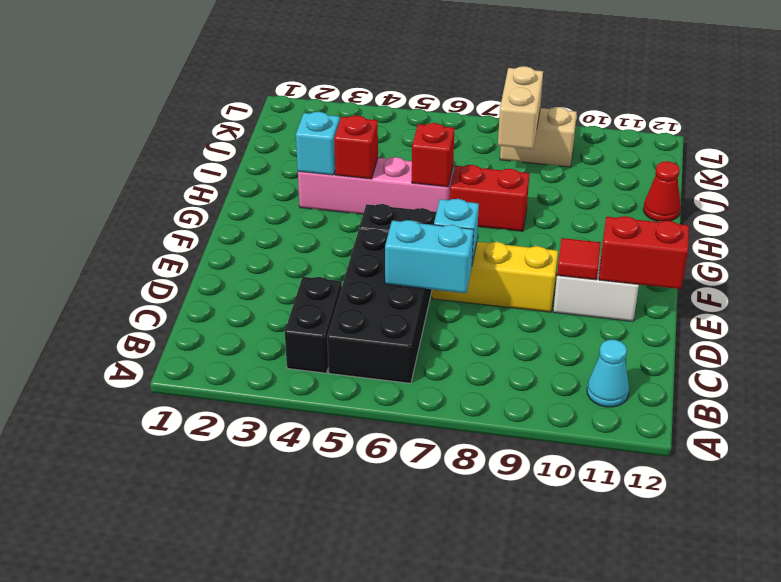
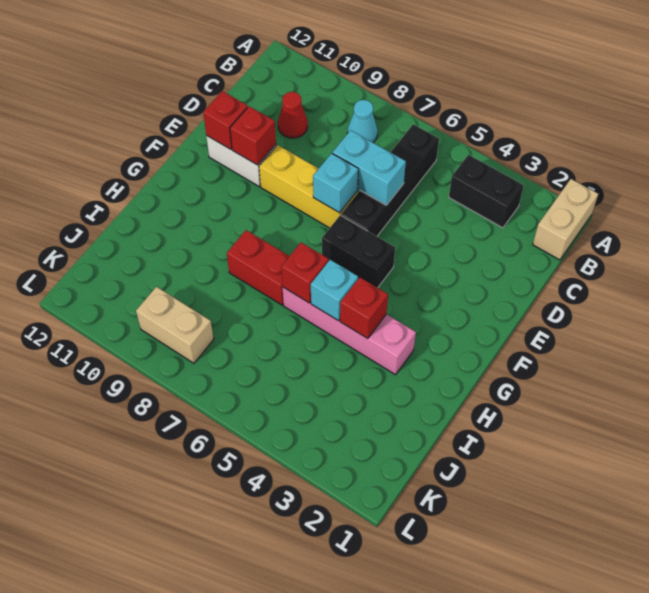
black brick B4:C4 level 1 -> black brick B3:B4 level 1
black brick B5:E6 level 1 -> black brick B6:E6 level 1
cyan cone B11 level 1 -> cyan cone B8 level 1
red tile E10 level 2 -> red brick E10 level 2
red brick E11:E12 level 2 -> red brick E11 level 2
cyan brick H3 level 2 -> cyan brick H5 level 2
red cone I12 level 1 -> red cone C10 level 1
tan brick J8:K8 level 2 -> tan brick A1:B1 level 1

